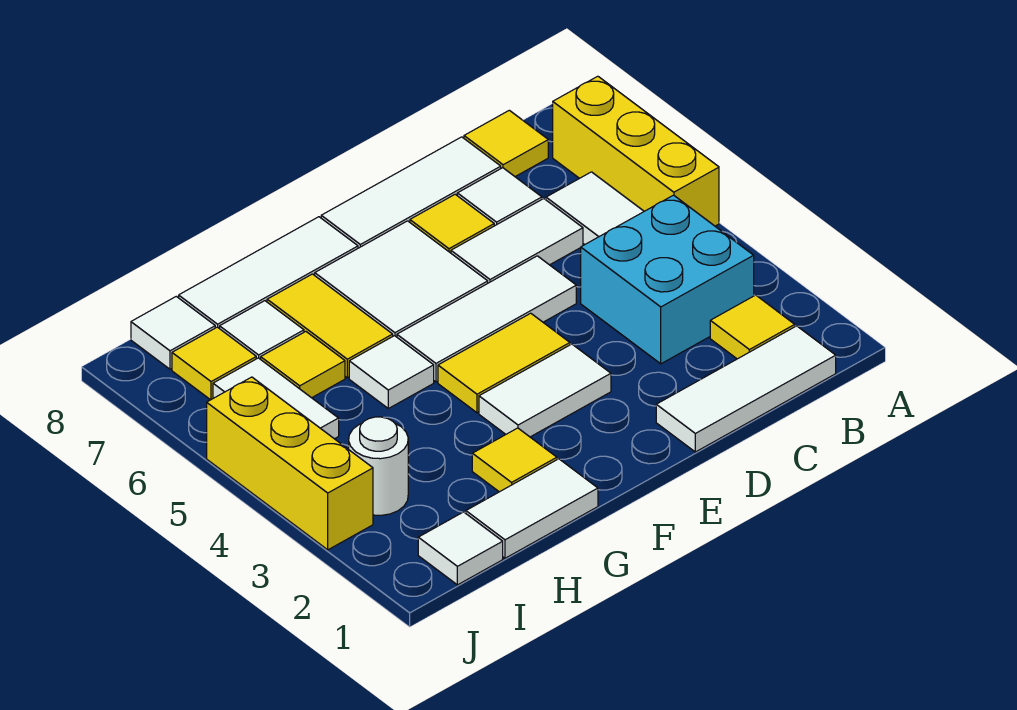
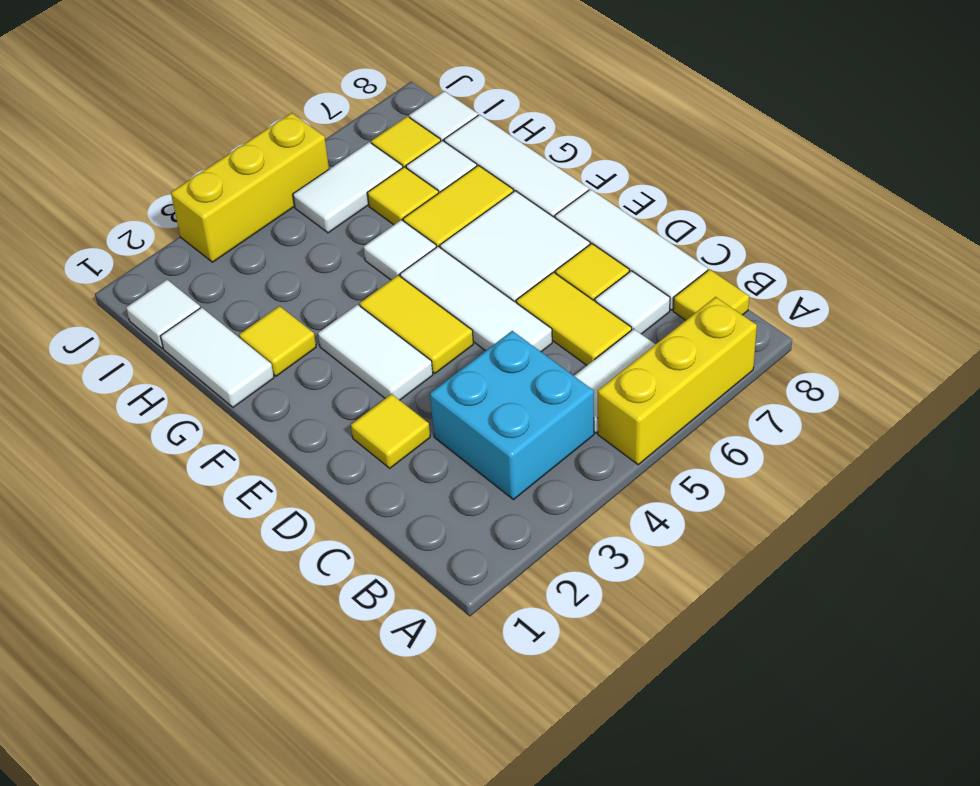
white tile B1:D1 level 1 -> none
yellow tile B2 level 1 -> yellow tile D2 level 1
white tile C6:D6 level 1 -> yellow tile C6:D6 level 1
white round brick I3 level 1 -> none

